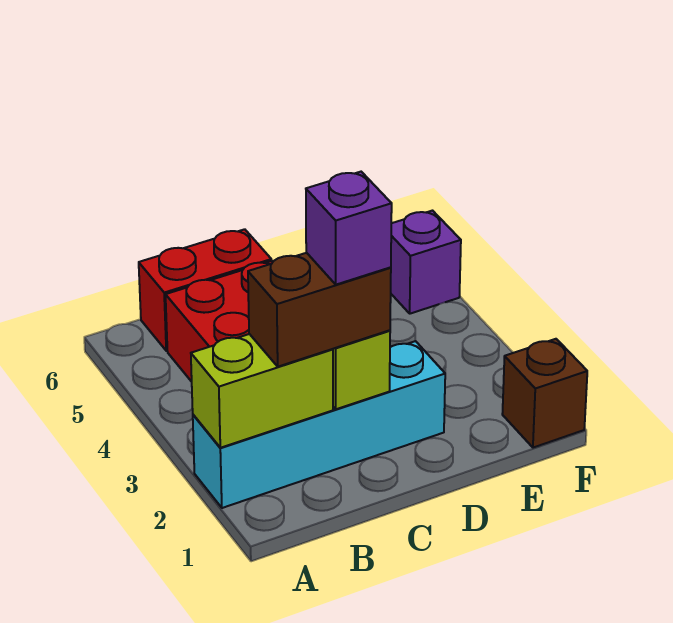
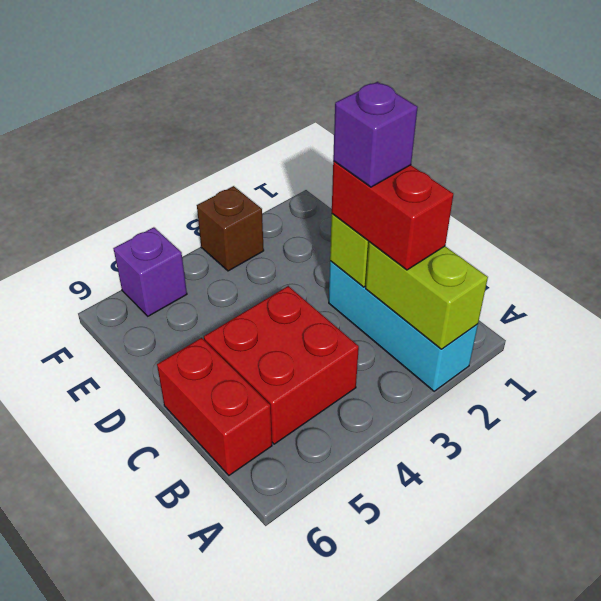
cyan brick A2:D2 level 1 -> cyan brick A2:C2 level 1
brown brick B2:C2 level 3 -> red brick B2:C2 level 3
brown brick F1 level 1 -> brown brick F3 level 1

